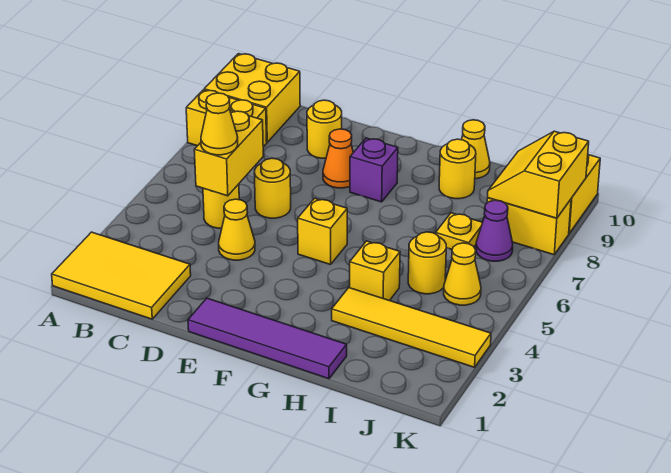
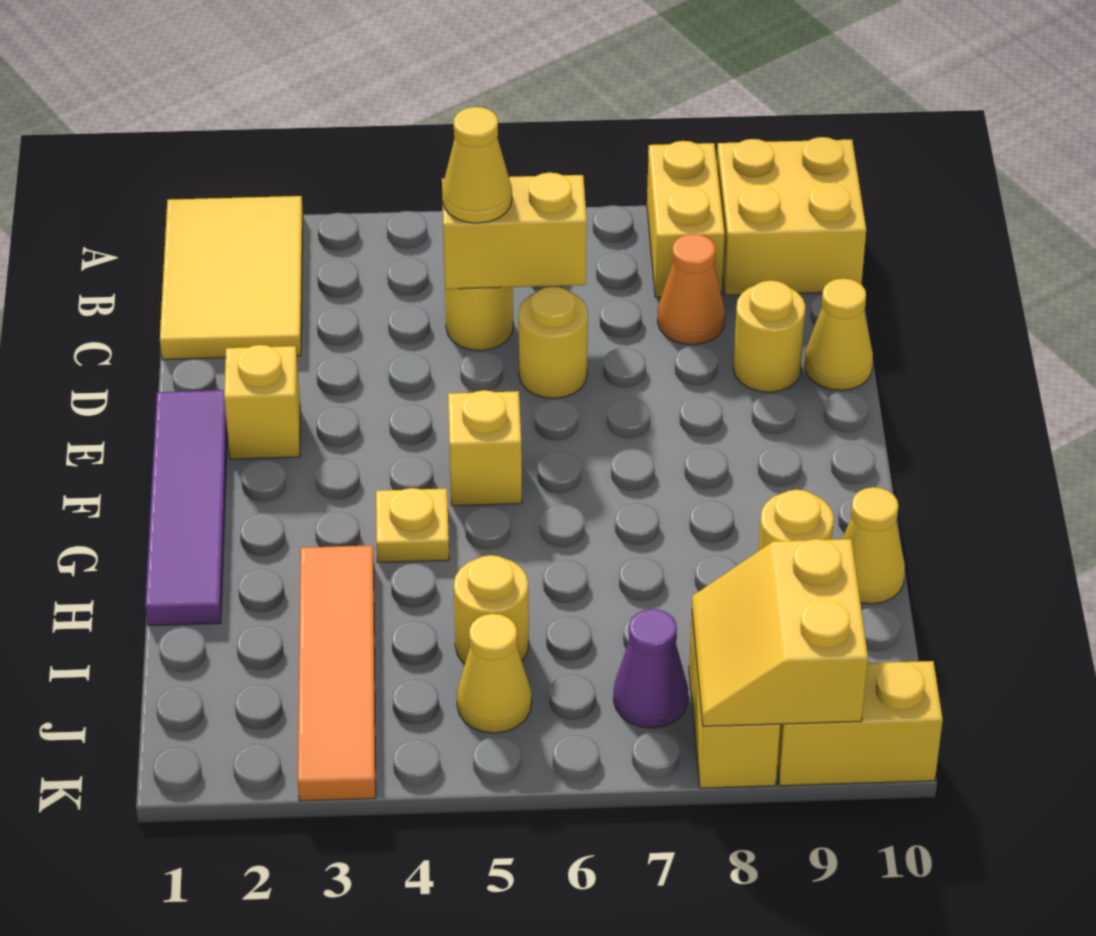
yellow cone D4 level 1 -> yellow cone D10 level 1
orange cone E8 level 1 -> orange cone C8 level 1
purple brick F8 level 1 -> none
yellow tile H3:K3 level 1 -> orange tile H3:K3 level 1
yellow brick H4 level 1 -> yellow brick E2 level 1
yellow plate I7 level 1 -> yellow plate G4 level 1
yellow slope J8:K9 level 2 top K -> yellow slope J8:K9 level 2 top 9

